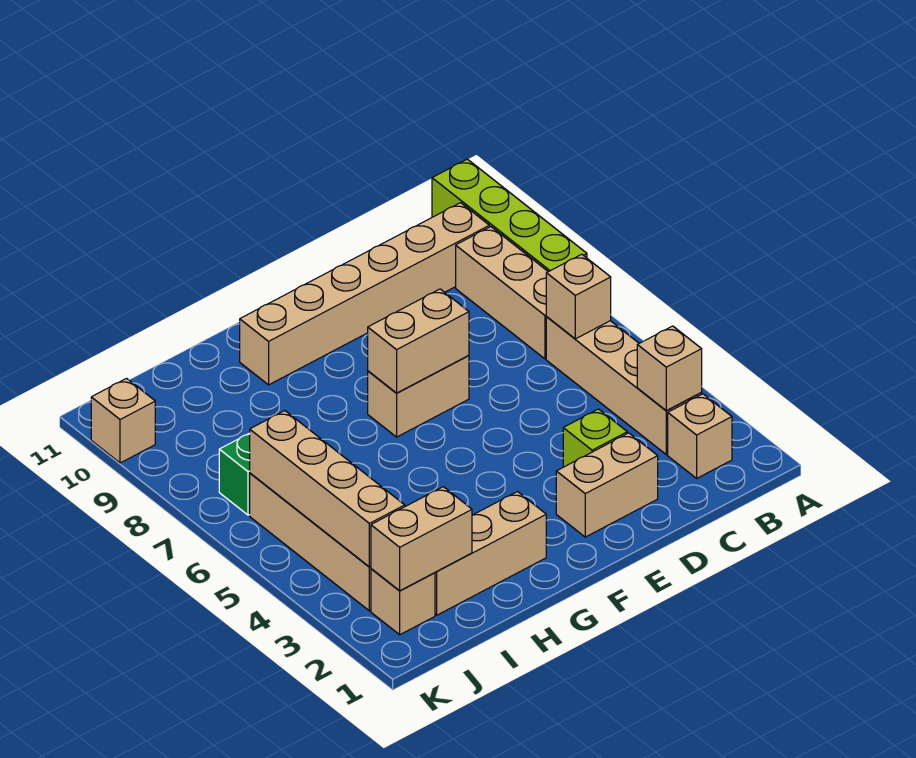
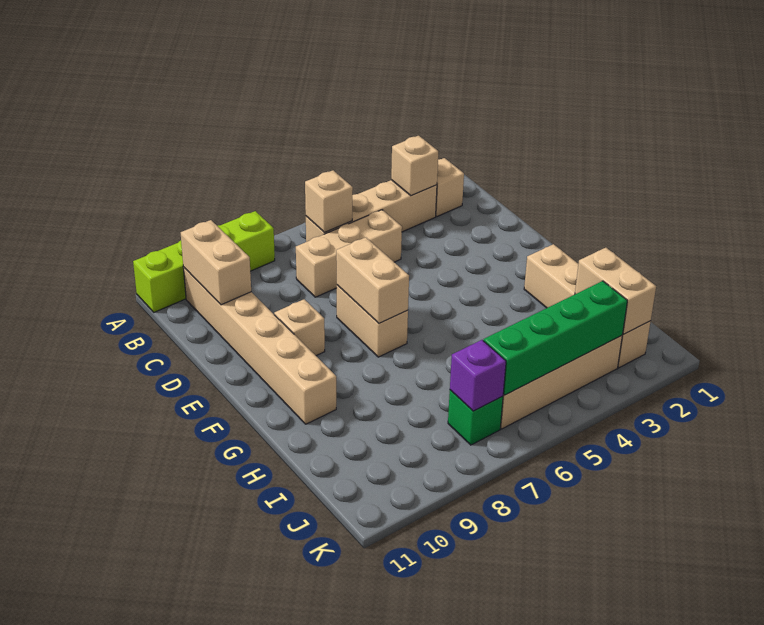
tan brick B7:B9 level 1 -> tan brick C5:C7 level 1
tan brick D2:E2 level 1 -> tan brick B10:C10 level 2
lime brick D3 level 1 -> none
tan brick J3:J6 level 2 -> green brick J3:J6 level 2
none -> purple brick J7 level 2
tan brick K10 level 1 -> tan brick E9 level 1

